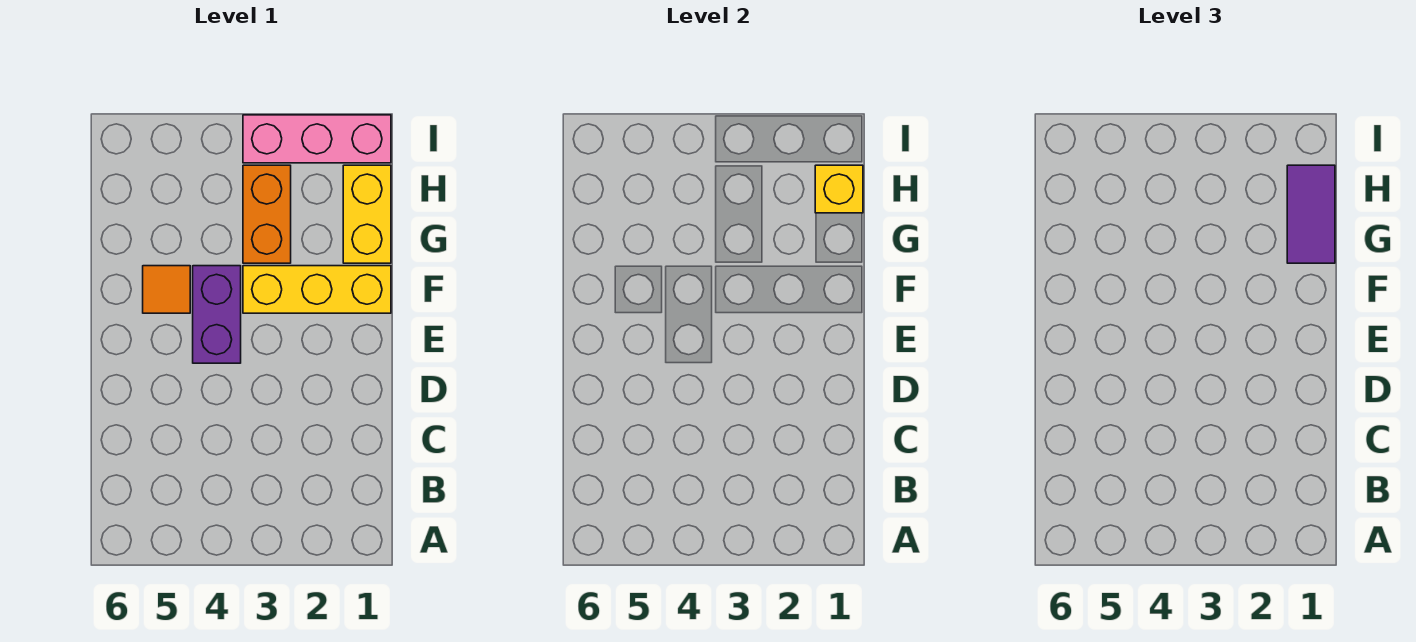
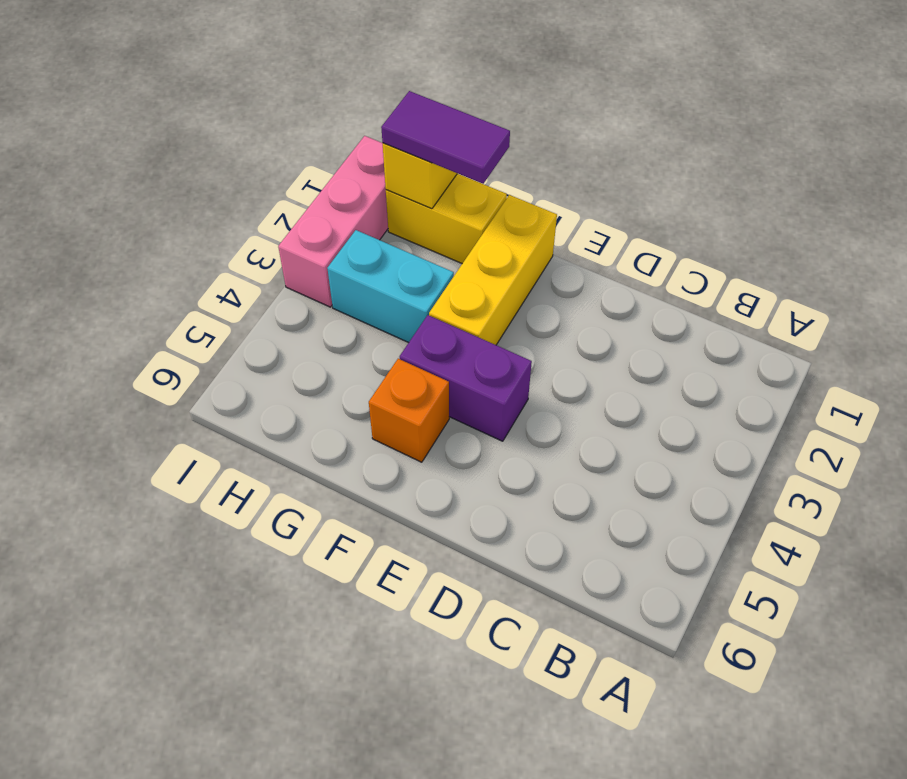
orange tile F5 level 1 -> orange brick F5 level 1
orange brick G3:H3 level 1 -> cyan brick G3:H3 level 1

